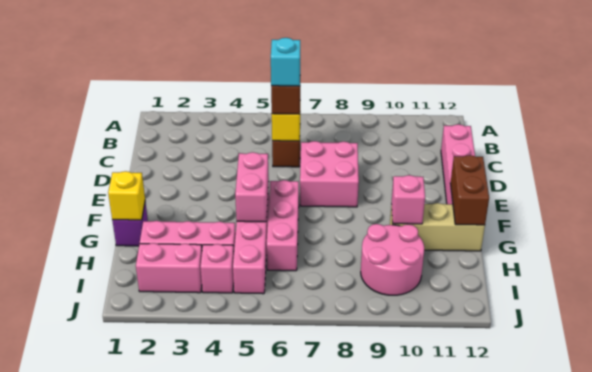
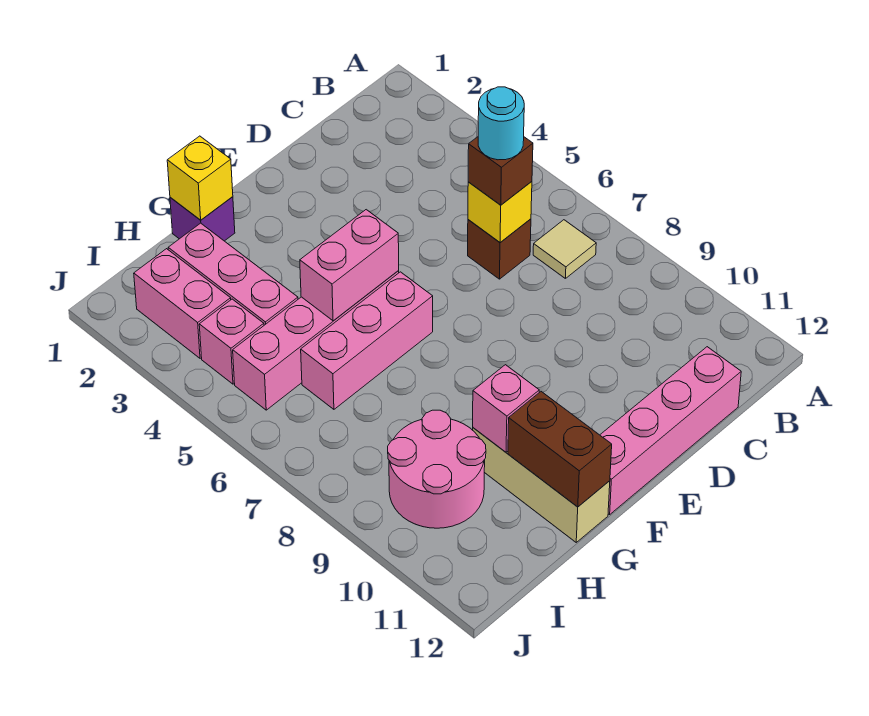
none -> tan tile B7 level 1
cyan brick C6 level 4 -> cyan round brick C6 level 4
pink brick D7:E8 level 1 -> none
brown brick F12:G12 level 2 -> brown brick G11:G12 level 2

